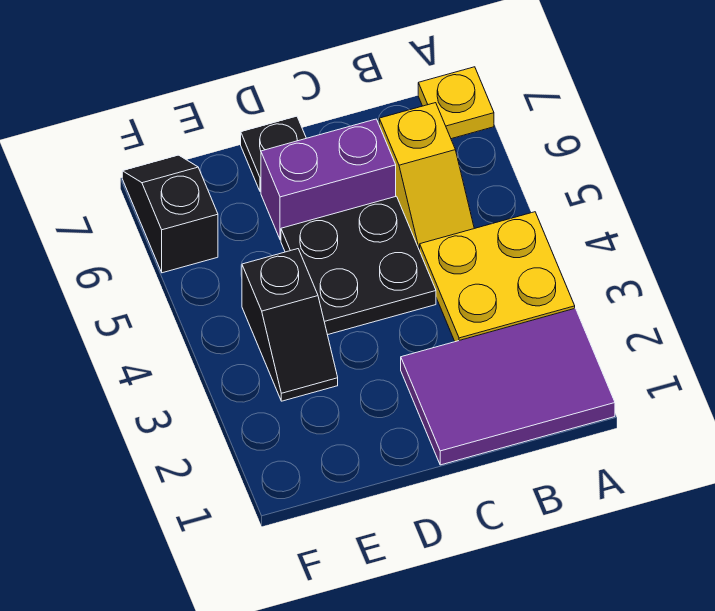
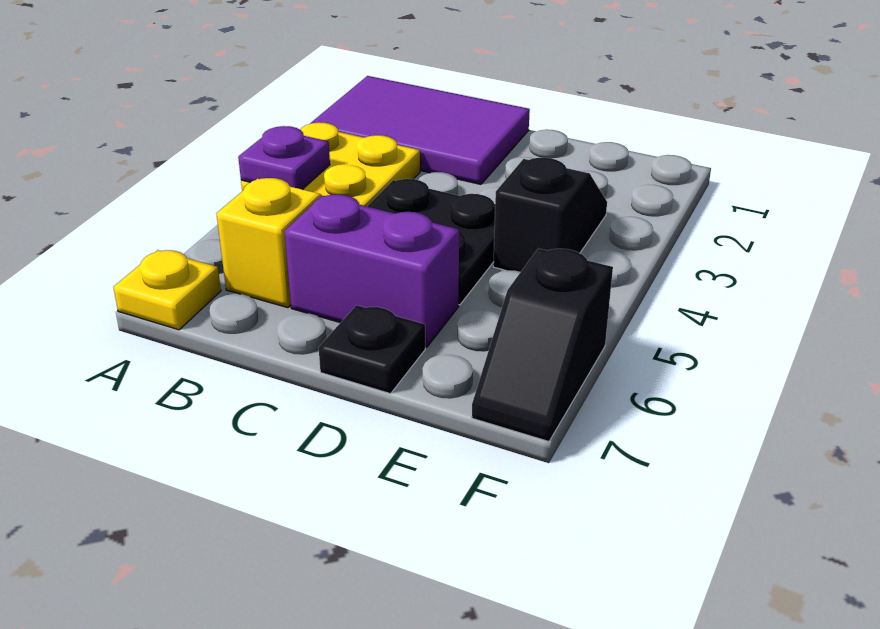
none -> purple plate A4 level 2

